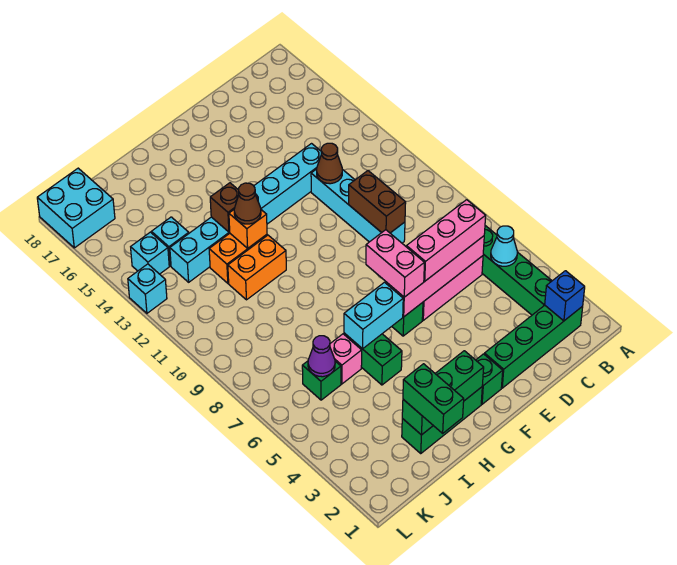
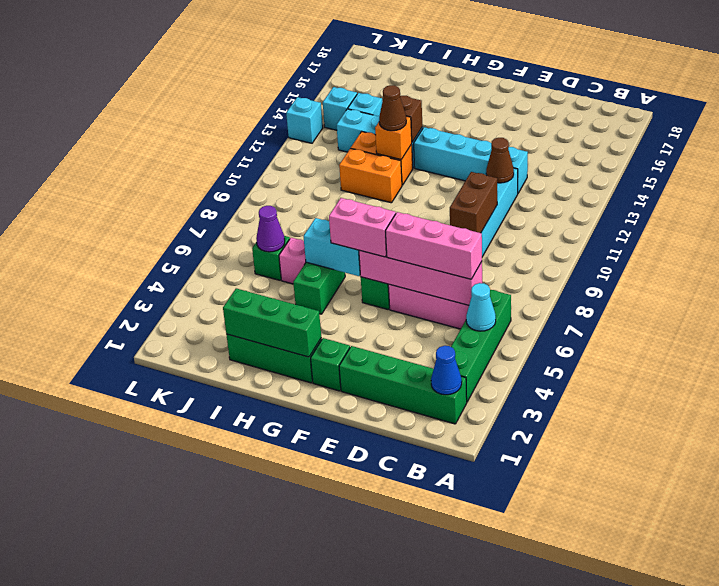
blue brick B2 level 2 -> blue cone B2 level 2
pink brick F6:F7 level 3 -> pink brick F6:G6 level 3
green brick I1:I2 level 3 -> none
cyan brick K17:L18 level 1 -> none

